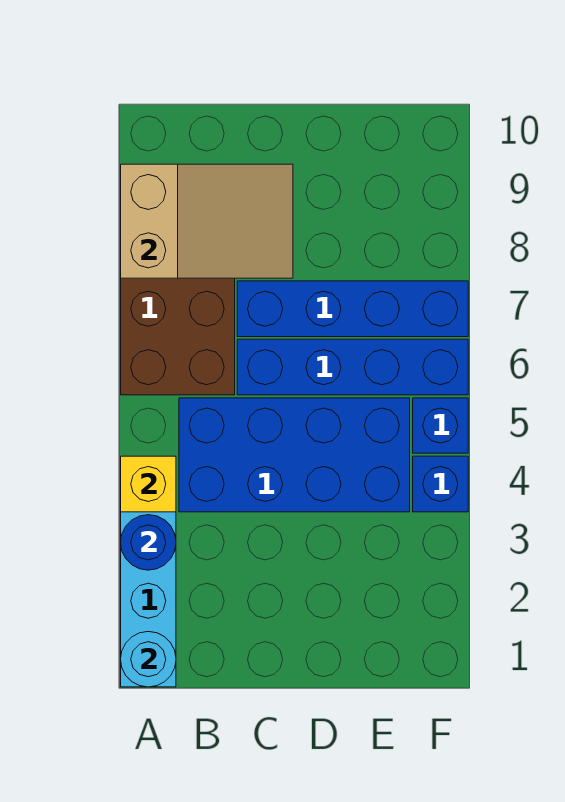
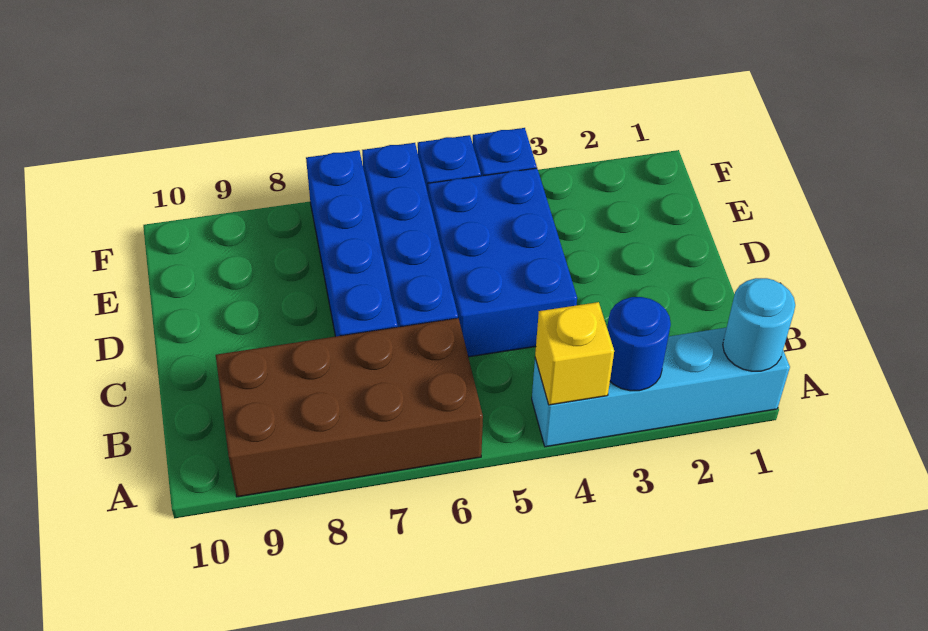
tan slope A8:C9 level 2 top A -> none
blue brick B4:E5 level 1 -> blue brick C4:E5 level 1

